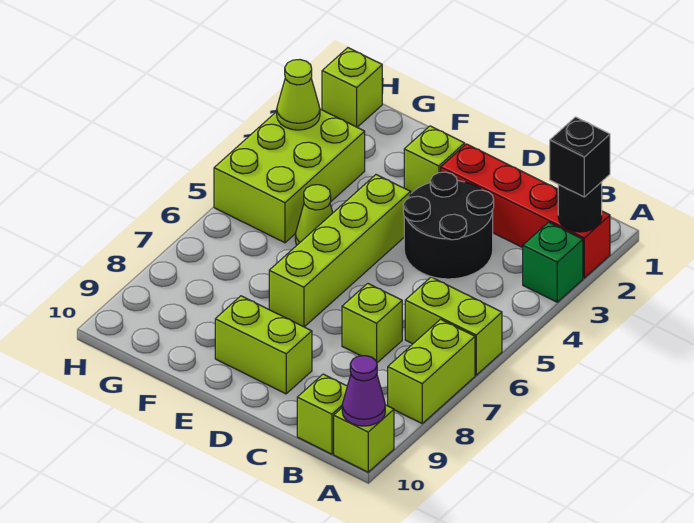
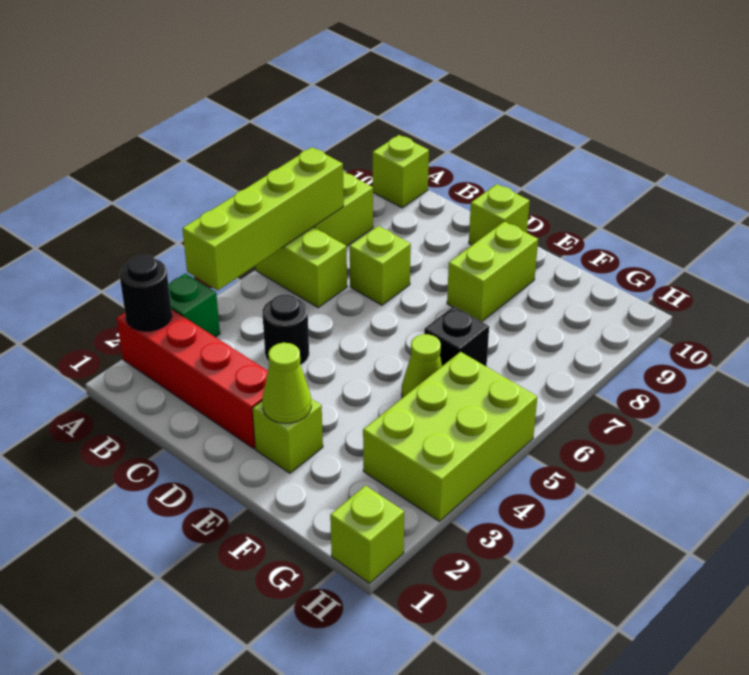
black brick A2 level 3 -> black brick F6 level 1
purple cone A10 level 2 -> none
lime brick B10 level 1 -> lime brick D10 level 1
black round brick C3:D4 level 1 -> black round brick C4 level 1
lime brick D9:E9 level 1 -> lime brick E8:E9 level 1
lime brick E4:E7 level 1 -> lime brick A4:A7 level 2
lime cone H3 level 2 -> lime cone E2 level 2

